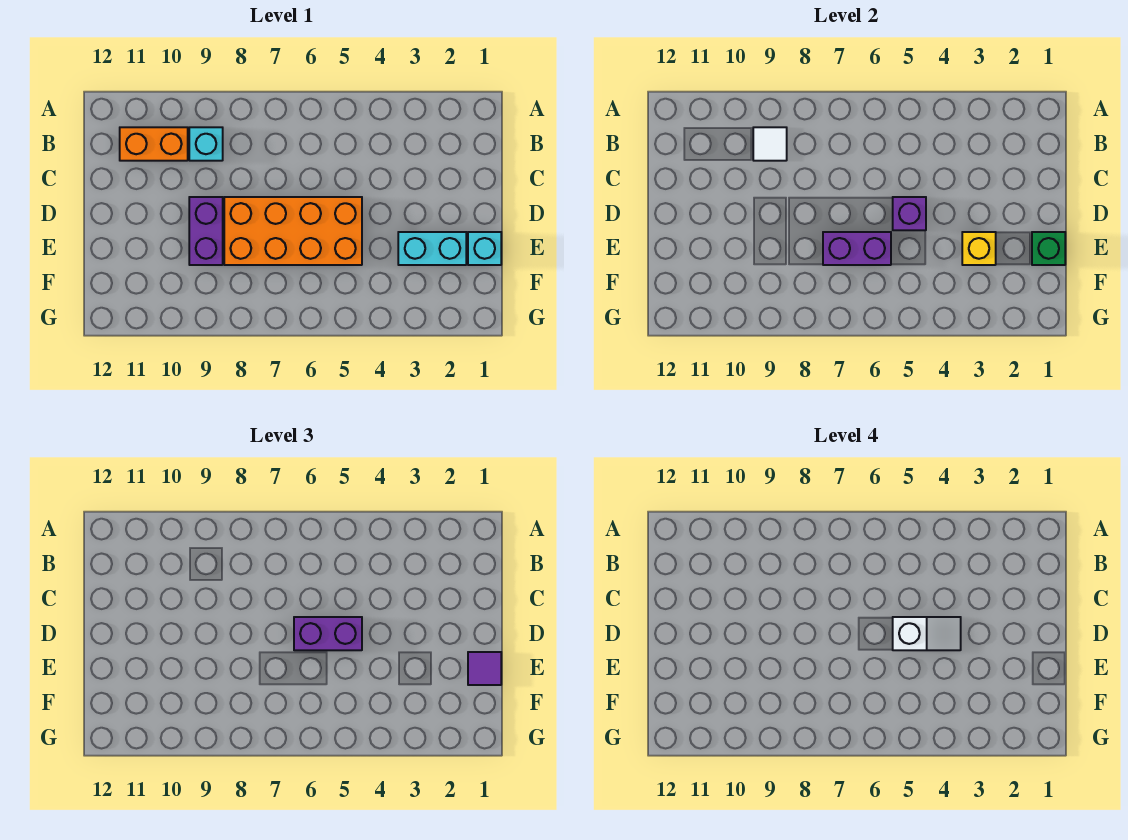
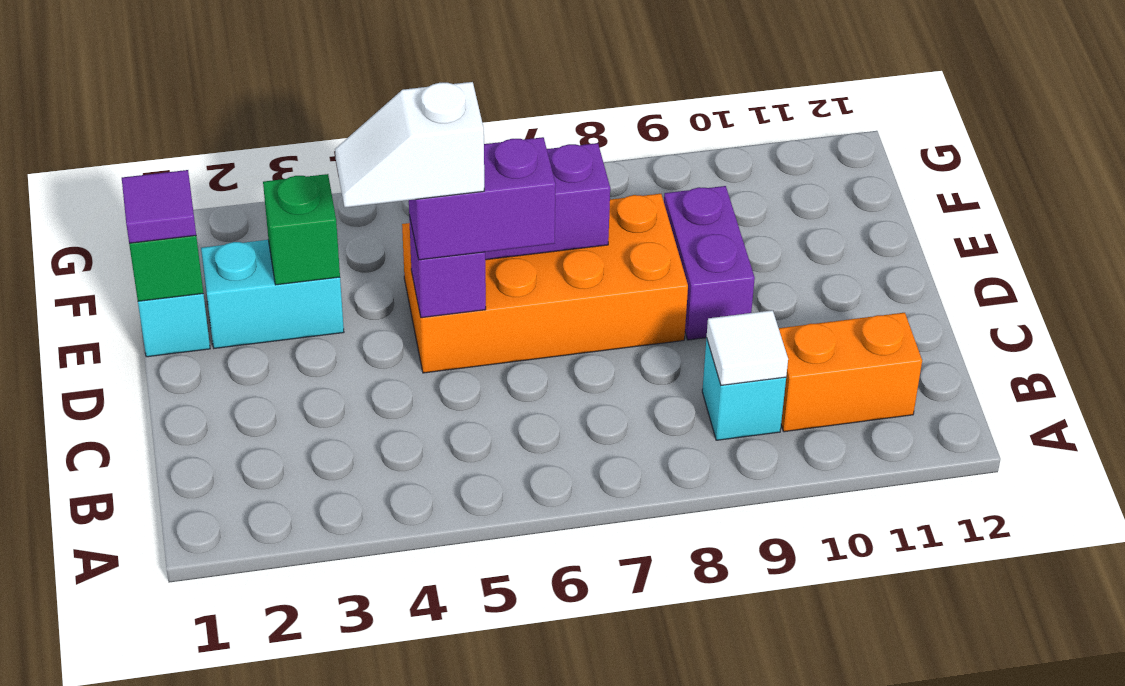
yellow brick E3 level 2 -> green brick E3 level 2

